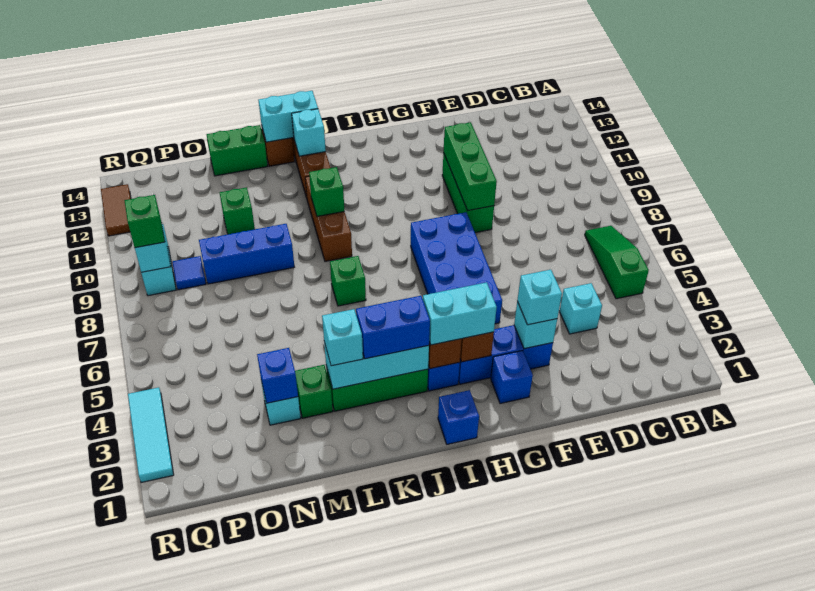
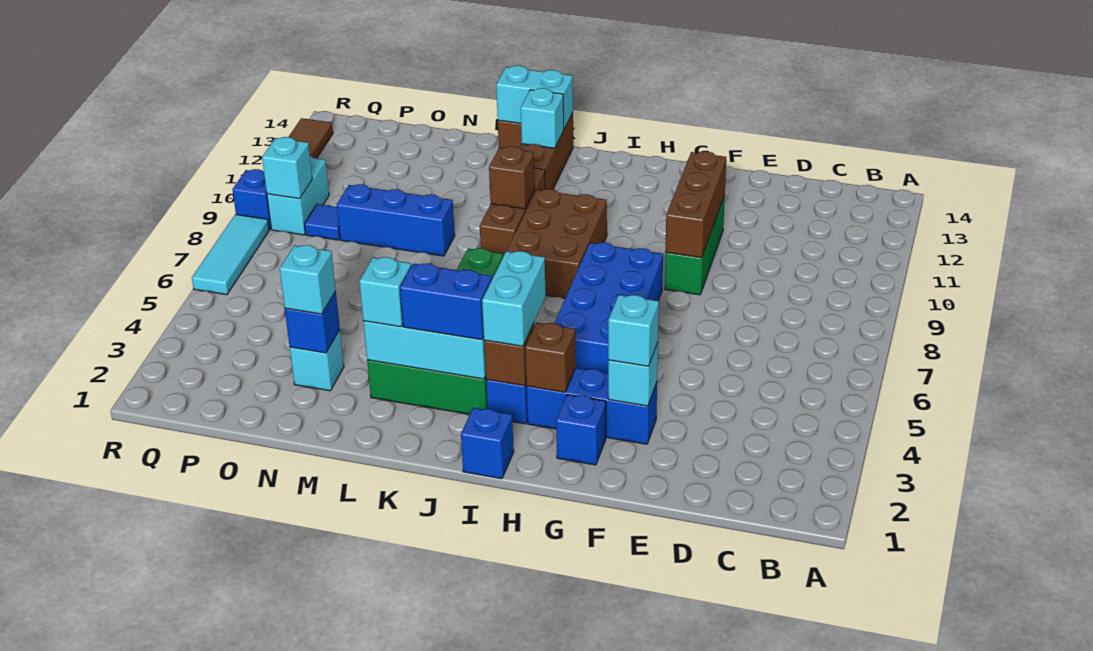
green slope B5:B7 level 1 top 5 -> none
cyan brick D4 level 1 -> cyan brick N3 level 3
green brick F9:F11 level 2 -> brown brick F9:F11 level 2
cyan brick H3:I3 level 3 -> cyan brick I3:I4 level 3
none -> brown brick I8:J10 level 1
green brick K10 level 2 -> brown brick K10 level 2
green brick M3 level 1 -> none
green brick M14:N14 level 1 -> none
green brick N11 level 1 -> none
green brick Q9 level 3 -> none
cyan tile R2:R4 level 1 -> cyan tile R6:R8 level 1
none -> blue brick R9 level 1

